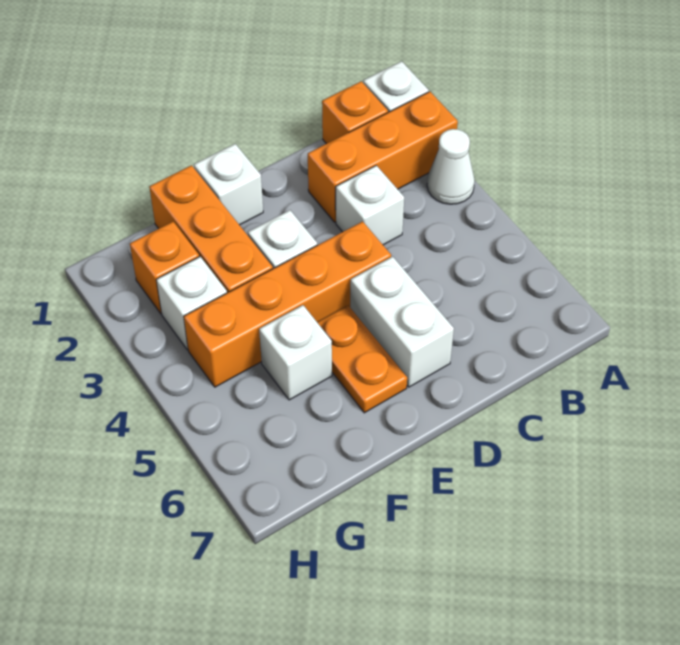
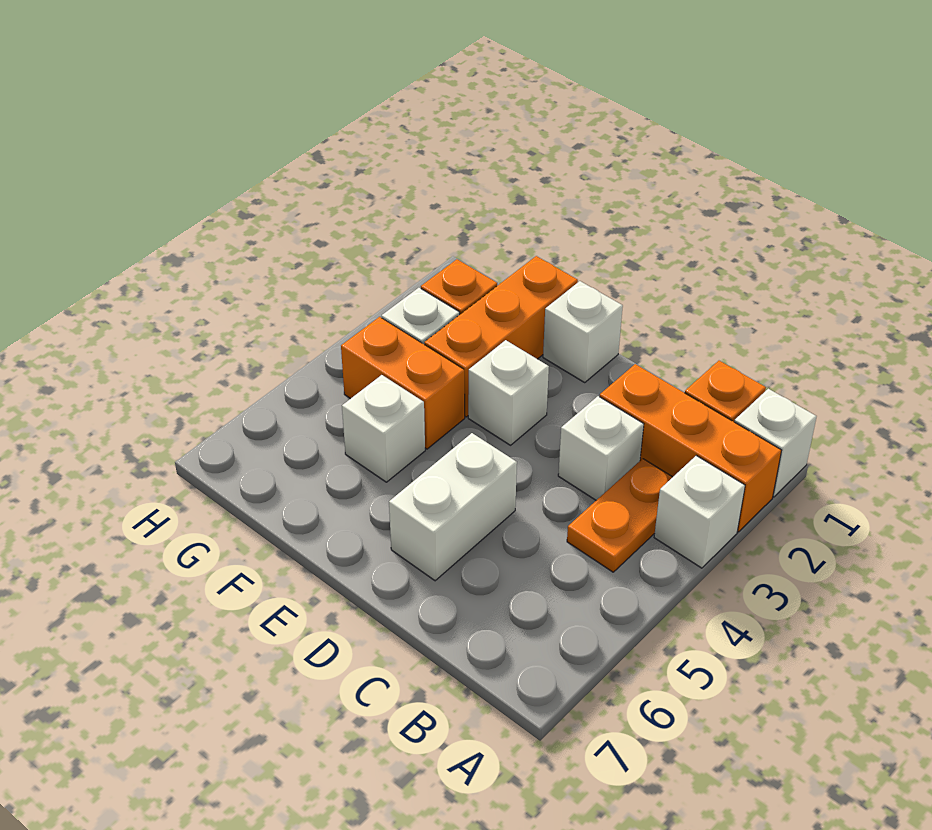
white cone A3 level 1 -> white brick A3 level 1
orange brick D4:G4 level 1 -> orange brick F4:G4 level 1
orange plate E5:E6 level 1 -> orange plate B3:B4 level 1

